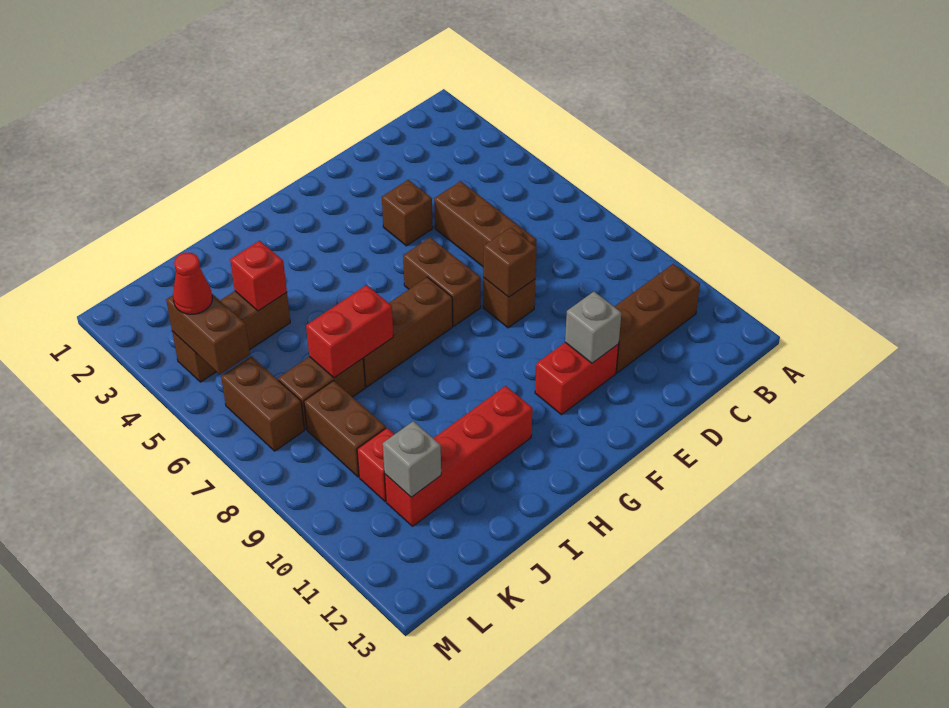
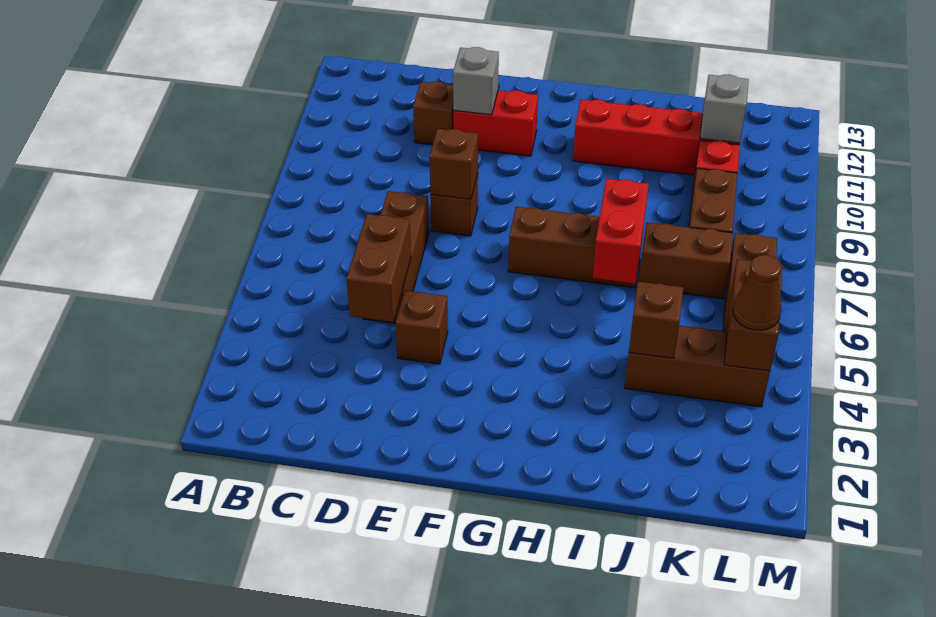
brown brick B11:D11 level 1 -> brown brick D11 level 1
brown brick F6:F7 level 1 -> brown brick D4:D5 level 2
red brick I7:J7 level 2 -> red brick I6:I7 level 2
red brick J4 level 2 -> brown brick J4 level 2
red cone L4 level 3 -> brown cone L4 level 3

